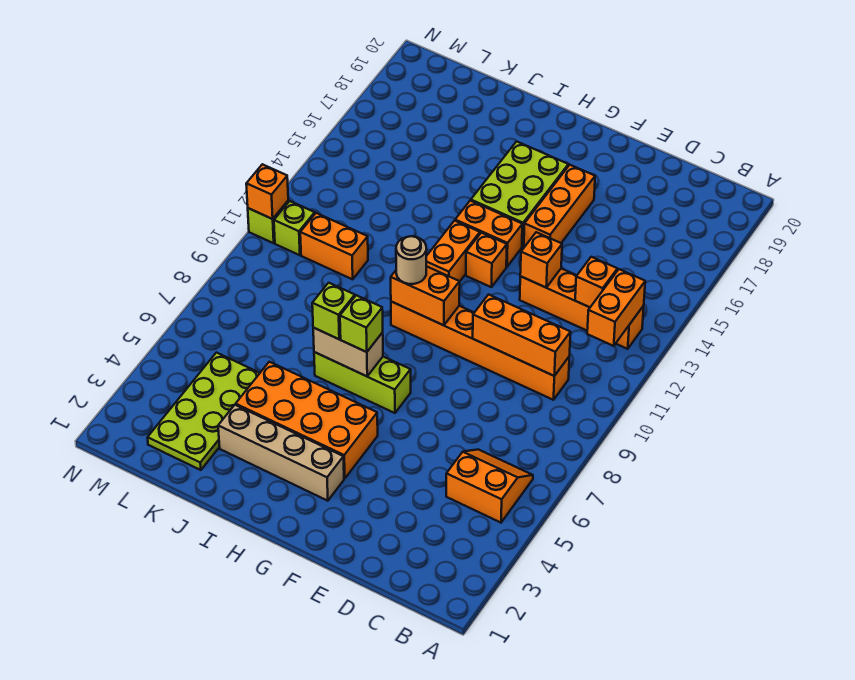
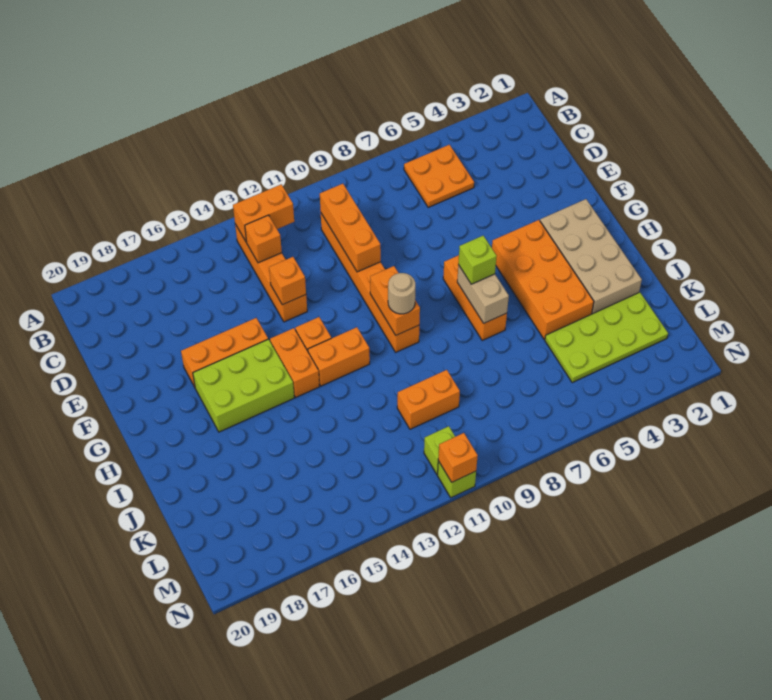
orange slope B5:C6 level 1 top 5 -> orange plate B5:C6 level 1
tan brick G3:J3 level 1 -> tan brick G2:J3 level 1
lime brick G7:I7 level 1 -> orange brick G7:I7 level 1
lime brick I7 level 3 -> none
orange brick K11:L11 level 1 -> orange brick K10:K11 level 1

